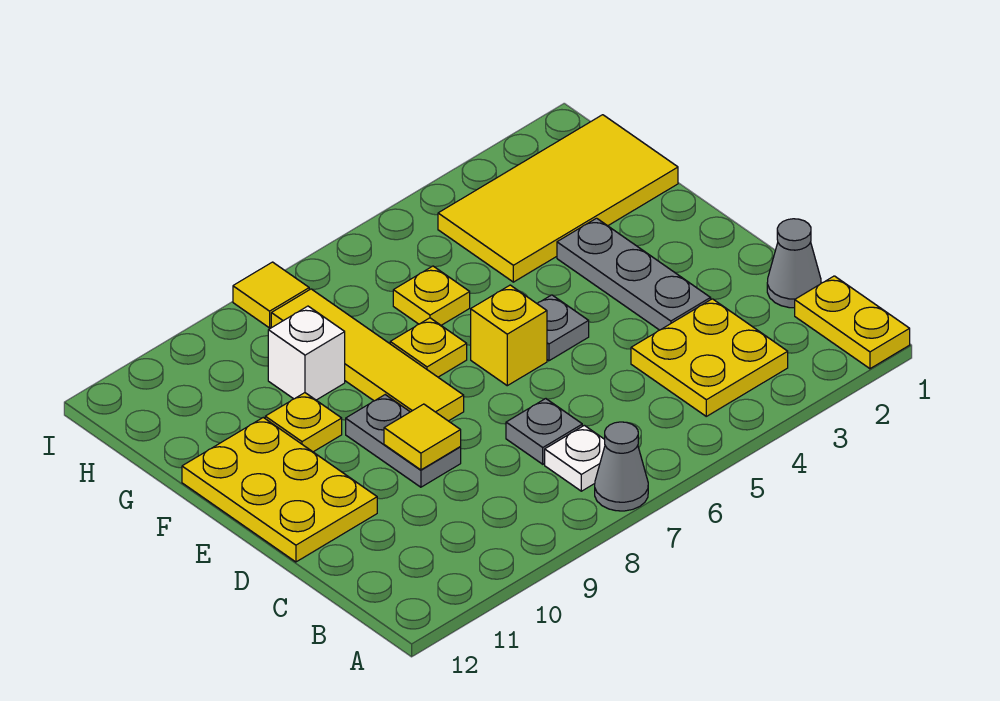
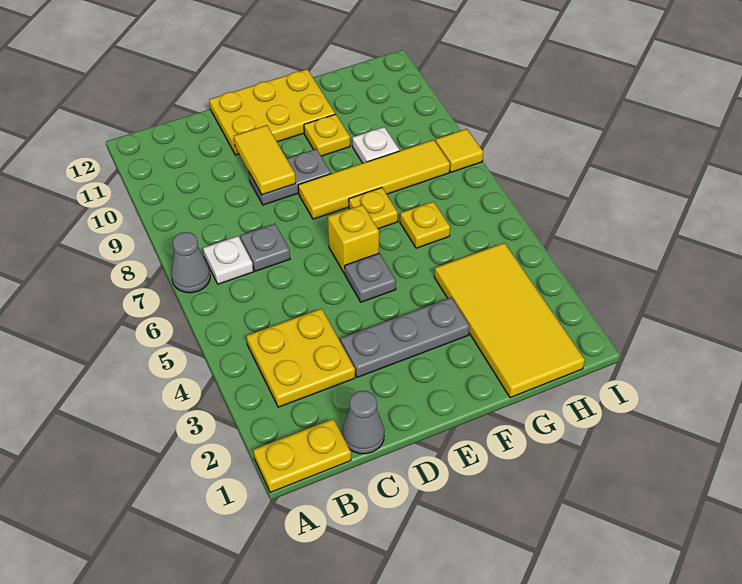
yellow tile D9 level 2 -> yellow tile D9:D10 level 2
white brick G9 level 1 -> white plate G9 level 1

